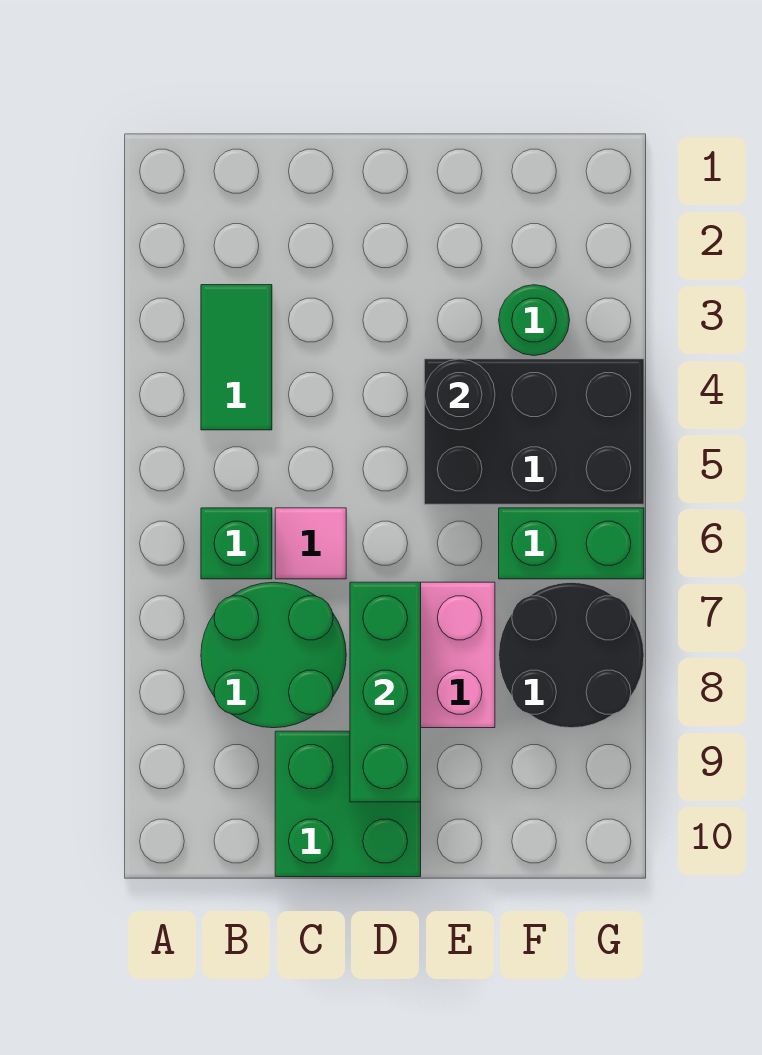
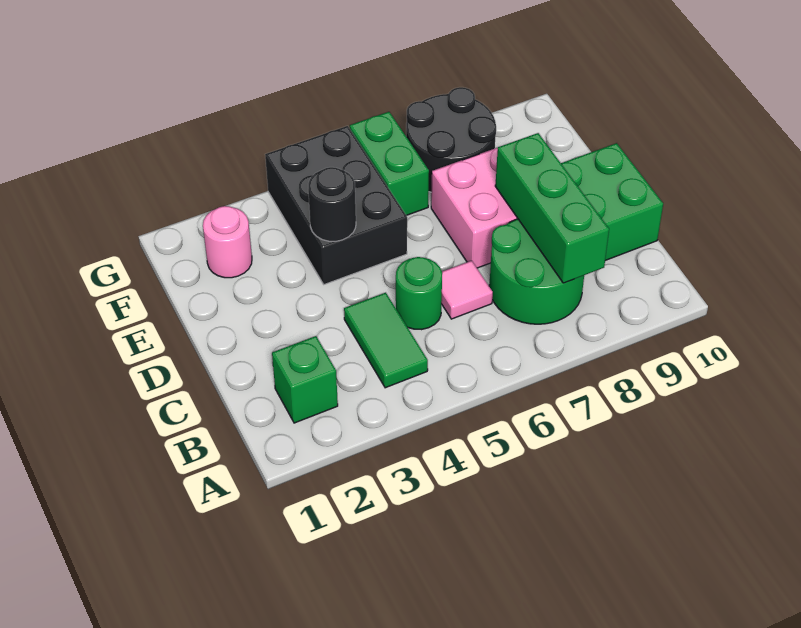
green tile B3:B4 level 1 -> green tile B4:C4 level 1
green brick B6 level 1 -> green brick B2 level 1
green brick D7:D9 level 2 -> green brick B8:D8 level 2
none -> pink round brick F2 level 1
green round brick F3 level 1 -> green round brick C5 level 1

